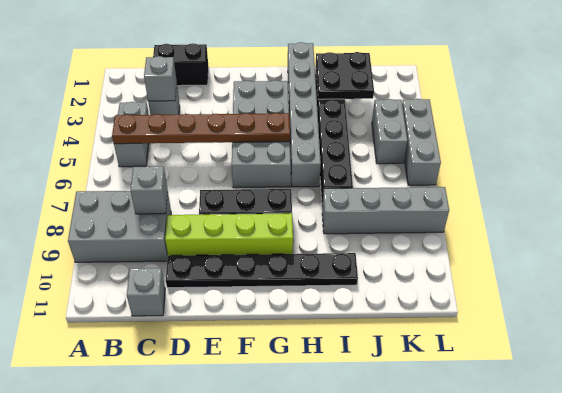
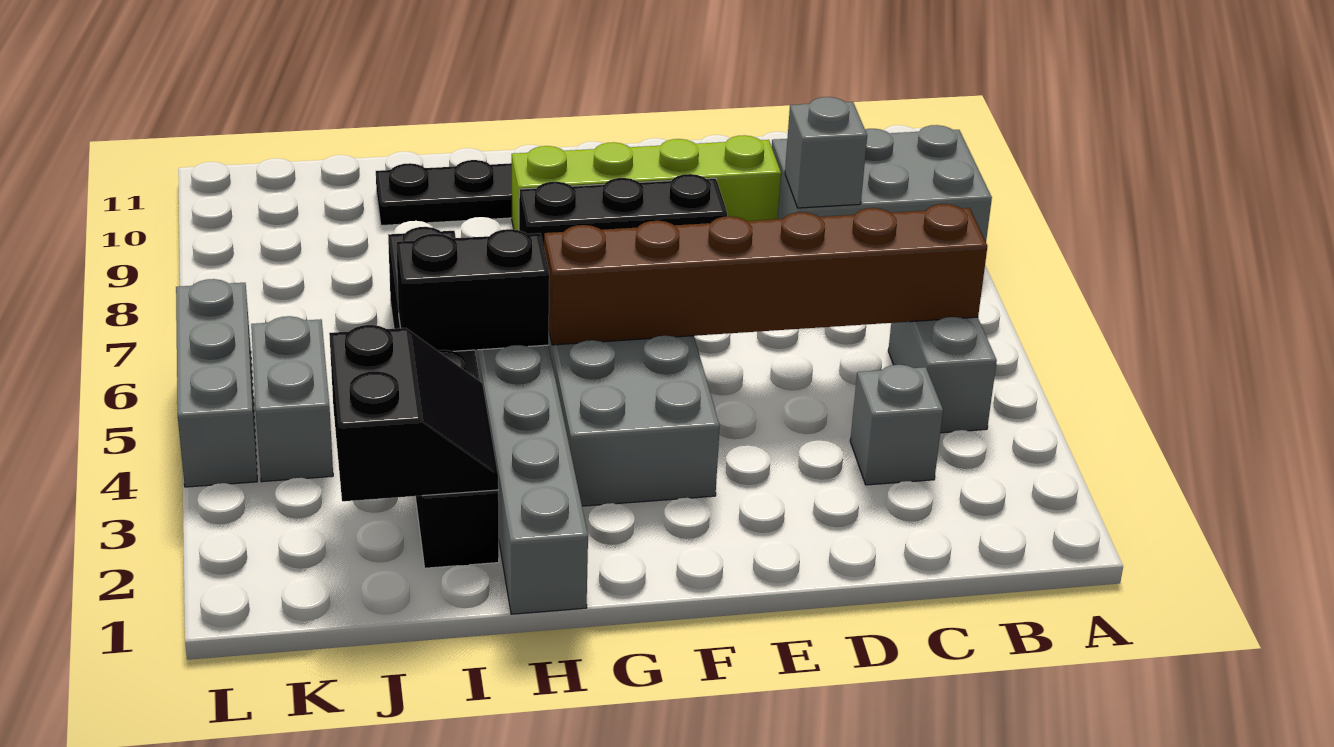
brown plate B5:G5 level 2 -> brown brick B5:G5 level 2
black brick C1:D1 level 1 -> black brick H5:I5 level 2
grey brick C3 level 2 -> none
grey brick C11 level 1 -> none
black plate I2:J3 level 2 -> black slope I2:J3 level 2 top J
grey brick I8:L8 level 1 -> none

